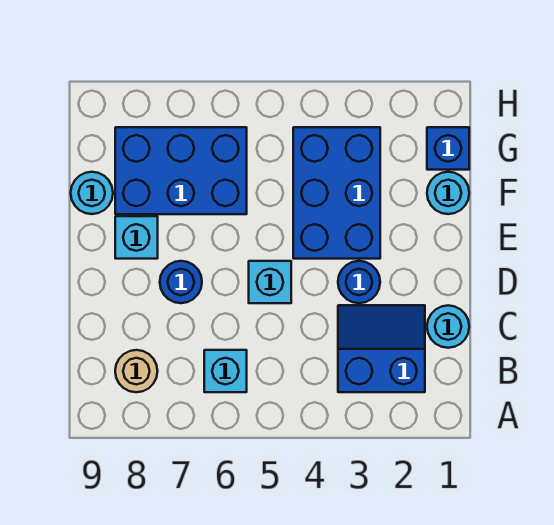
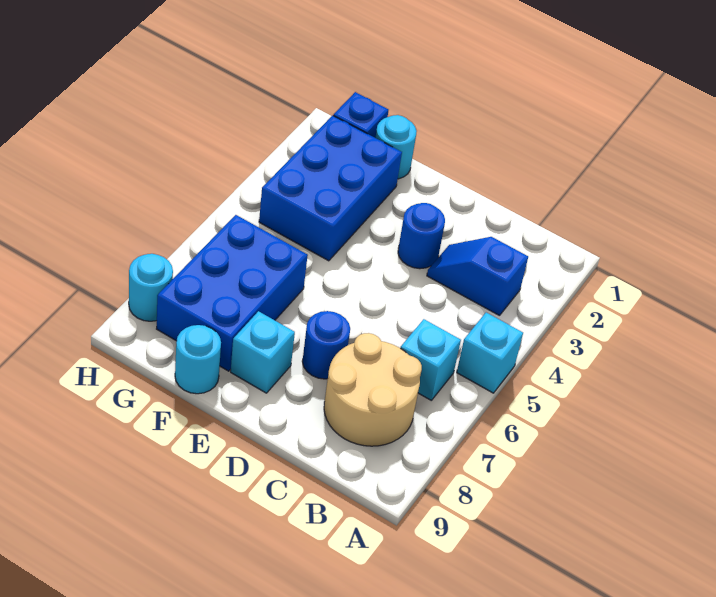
blue slope B2:C3 level 1 top B -> blue slope B3:C3 level 1 top B
tan round brick B8 level 1 -> tan round brick B7:C8 level 1
cyan round brick C1 level 1 -> cyan round brick H8 level 1
cyan brick D5 level 1 -> cyan brick A5 level 1
blue brick E3:G4 level 1 -> blue brick F2:G4 level 1

